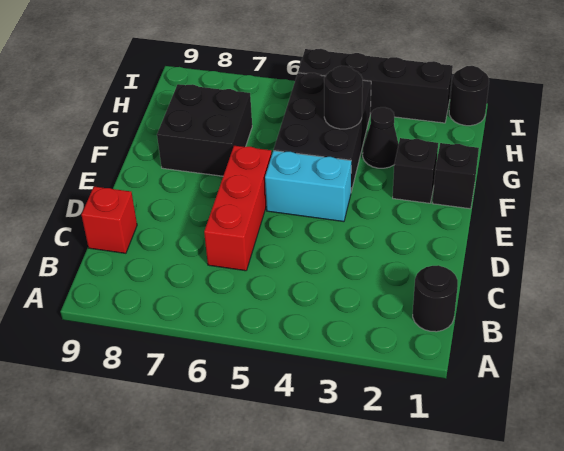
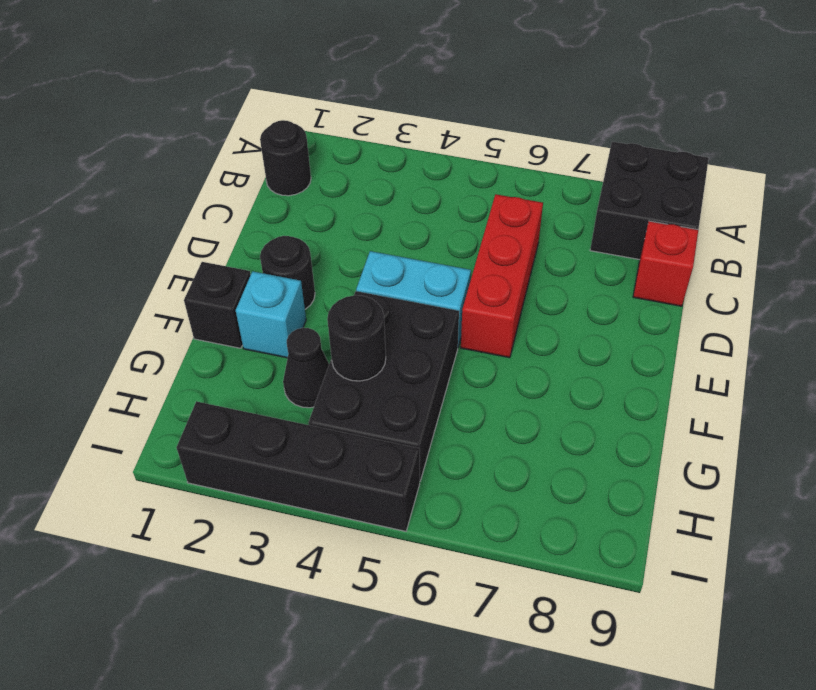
black brick F2 level 1 -> cyan brick F2 level 1
black brick F7:G8 level 1 -> black brick A8:B9 level 1
black round brick I1 level 1 -> black round brick E2 level 1

